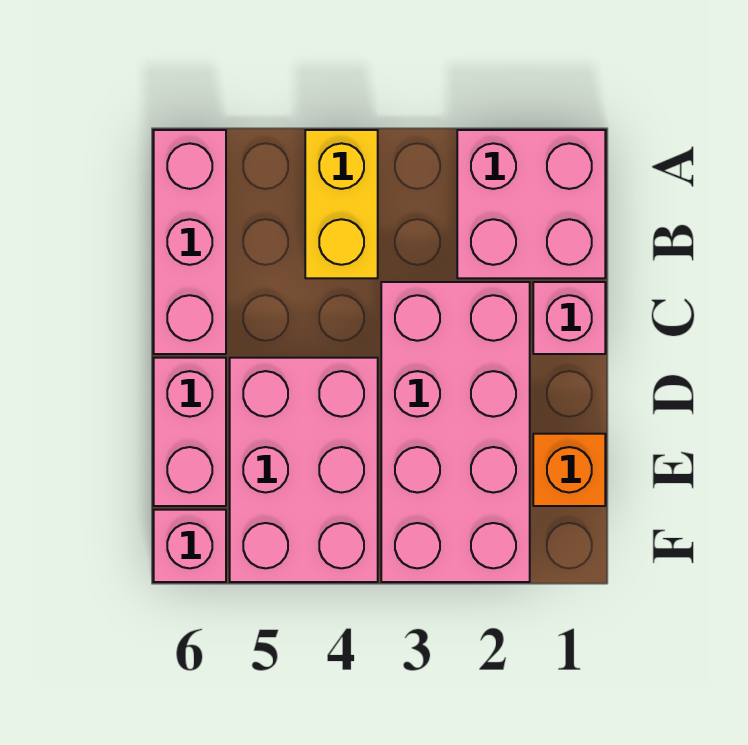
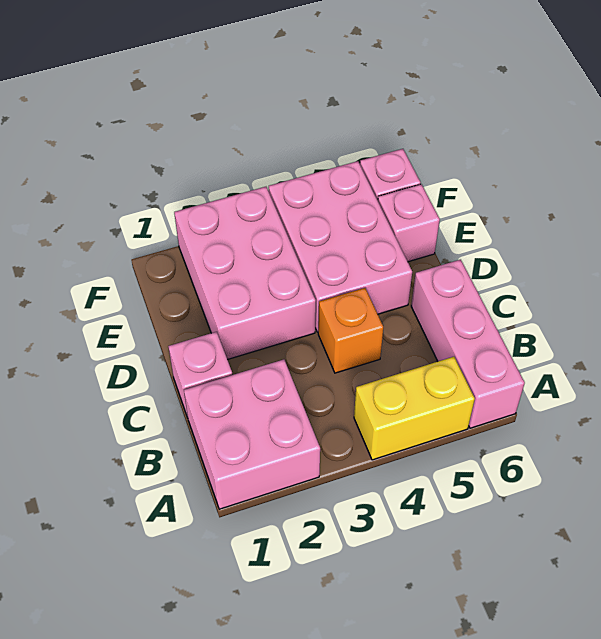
yellow brick A4:B4 level 1 -> yellow brick A4:A5 level 1
pink brick C2:F3 level 1 -> pink brick D2:F3 level 1
pink brick D6:E6 level 1 -> pink brick E6 level 1
orange brick E1 level 1 -> orange brick C4 level 1

